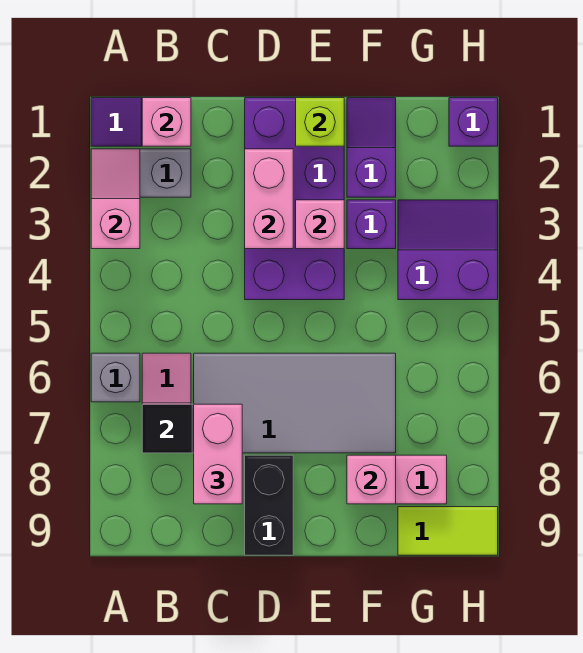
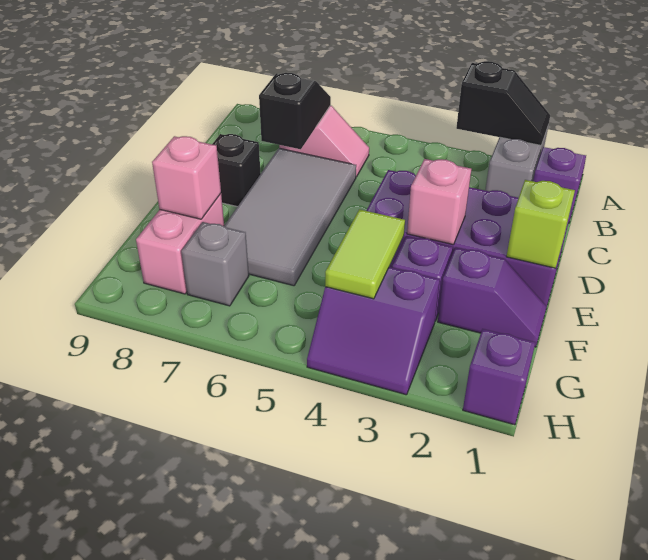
pink slope A2:A3 level 2 top 3 -> black slope A2:A3 level 2 top 3
grey brick A6 level 1 -> grey brick G7 level 1
pink brick B1 level 2 -> none
pink brick C7:C8 level 3 -> none
pink brick D2:D3 level 2 -> none
black brick D8:D9 level 1 -> black brick D8 level 1
purple slope G3:H4 level 1 top 4 -> purple slope G3:H4 level 1 top G
lime tile G9:H9 level 1 -> lime tile F4:G4 level 2

